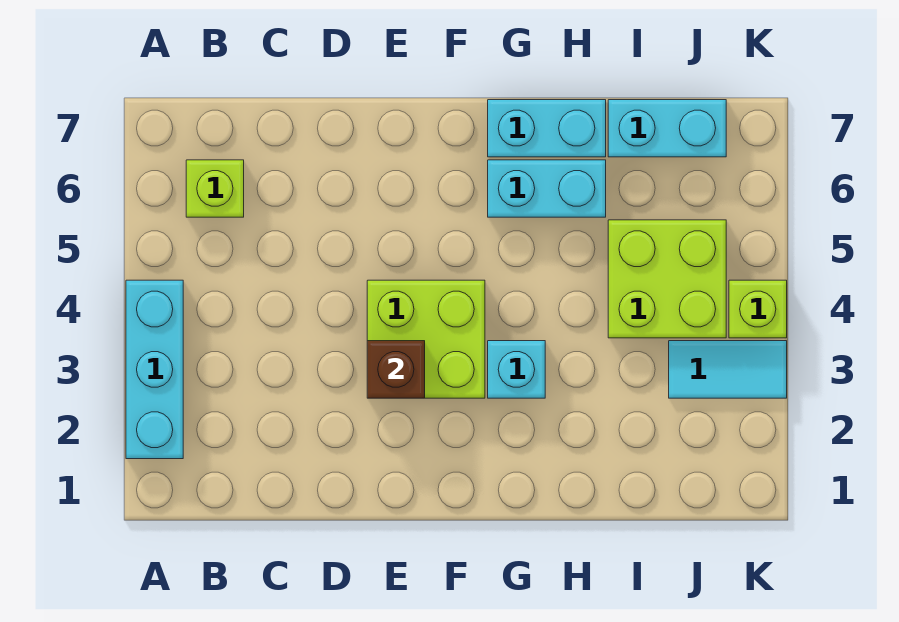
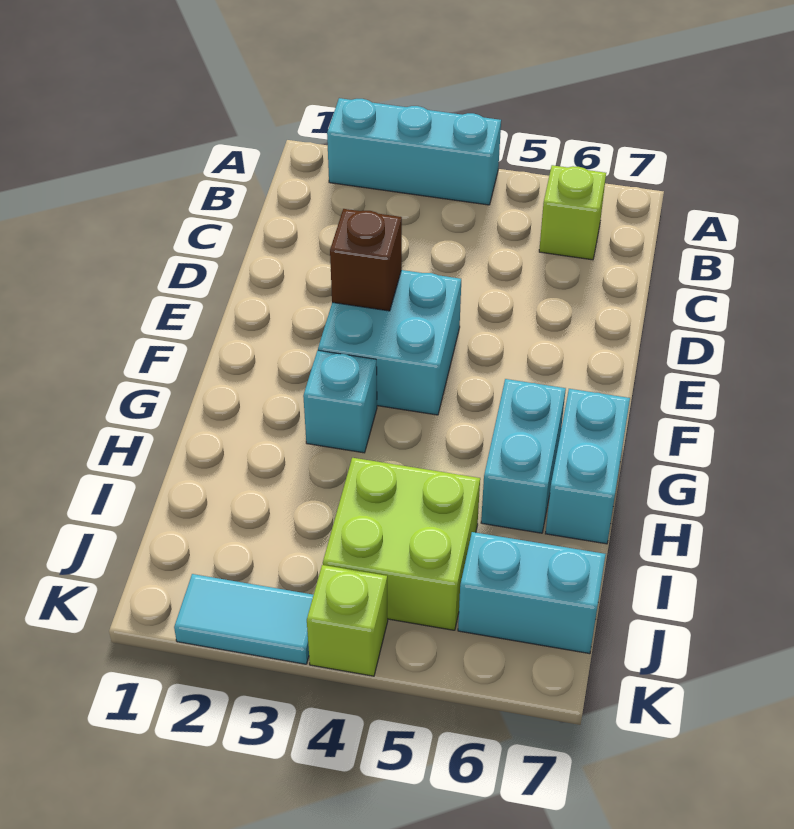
lime brick E3:F4 level 1 -> cyan brick E3:F4 level 1
cyan brick I7:J7 level 1 -> cyan brick J6:J7 level 1
cyan tile J3:K3 level 1 -> cyan tile K2:K3 level 1

